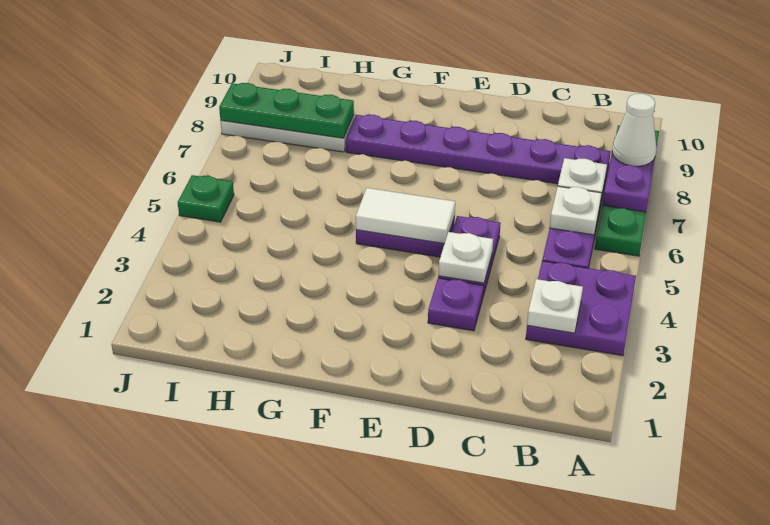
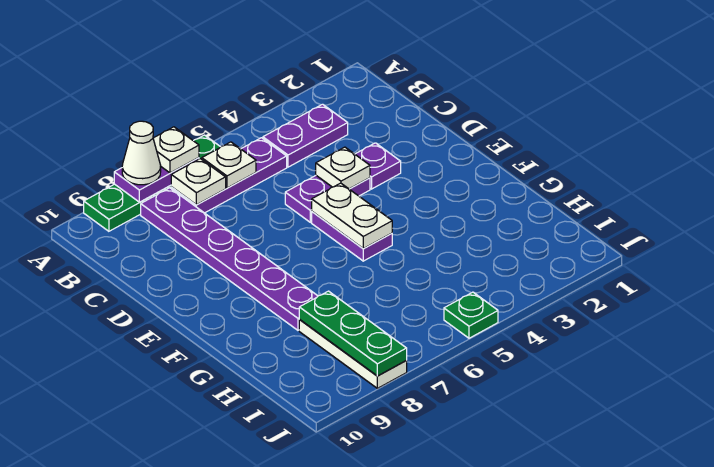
purple plate A3:B4 level 1 -> purple plate B3:B4 level 1
white plate B3 level 2 -> white plate A7 level 3
white tile E5:F5 level 2 -> white plate E5:F5 level 2

